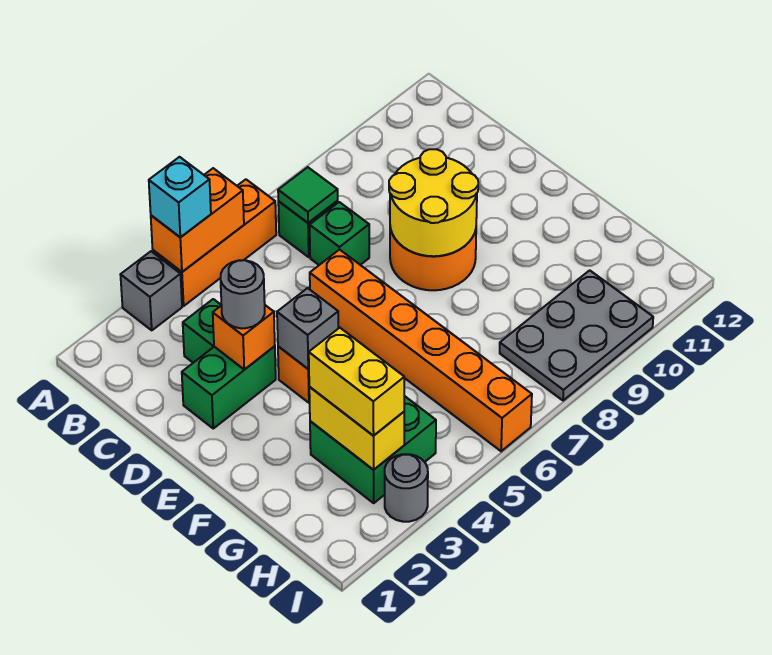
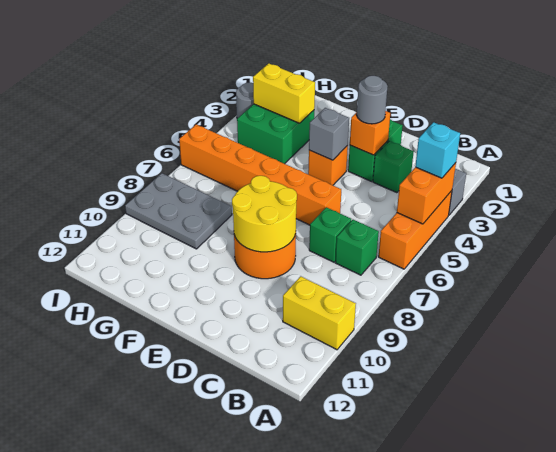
green tile B7 level 2 -> none
yellow brick G3:H3 level 3 -> yellow brick A10:B10 level 1
grey plate H8:I10 level 1 -> grey plate G8:I9 level 1

